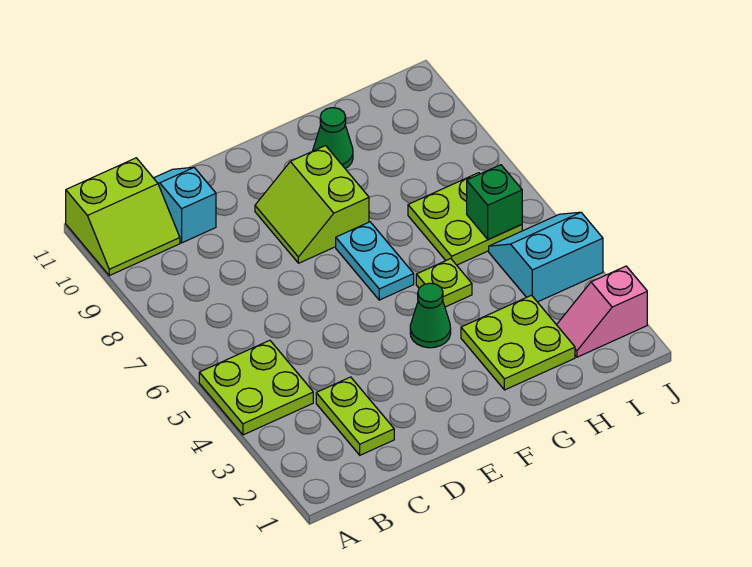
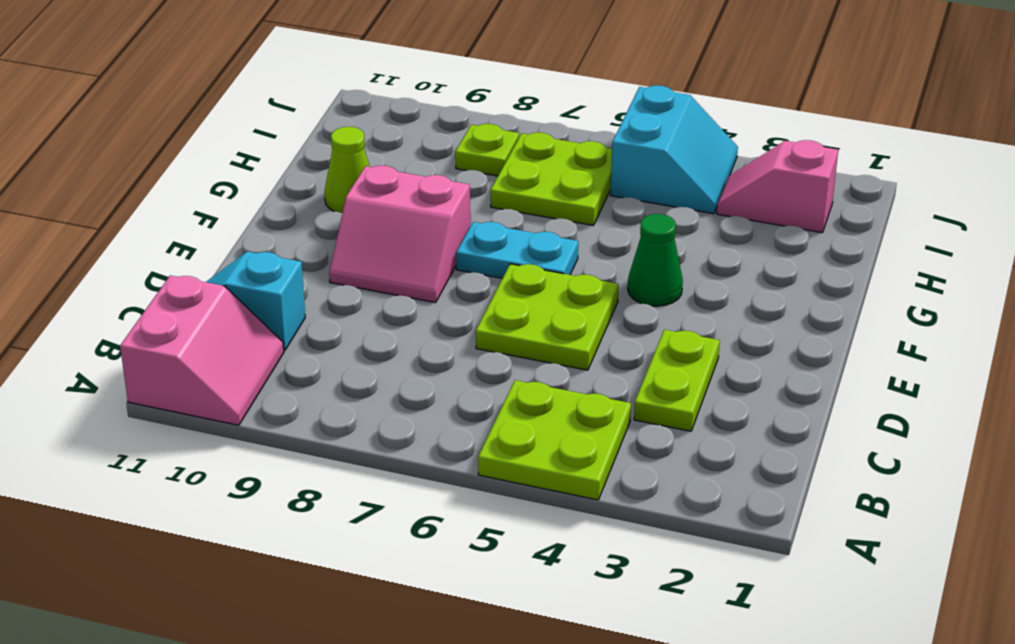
lime slope A10:B11 level 1 top 11 -> pink slope A10:B11 level 1 top 11
lime plate C2:C3 level 1 -> lime plate C3:D3 level 1
lime slope E8:F9 level 1 top F -> pink slope E8:F9 level 1 top F
lime plate G2:H3 level 1 -> lime plate D5:E6 level 1
lime plate G5 level 1 -> lime plate I8 level 1
green cone G10 level 1 -> lime cone G10 level 1
pink slope I2:J2 level 1 top J -> pink slope I2:I3 level 1 top 2
cyan slope I4:J5 level 1 top 4 -> cyan slope I4:J5 level 1 top 5
green brick I6 level 2 -> none

